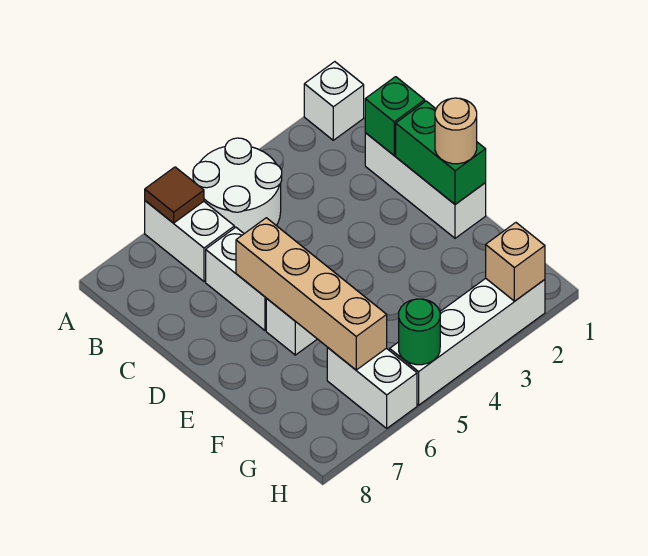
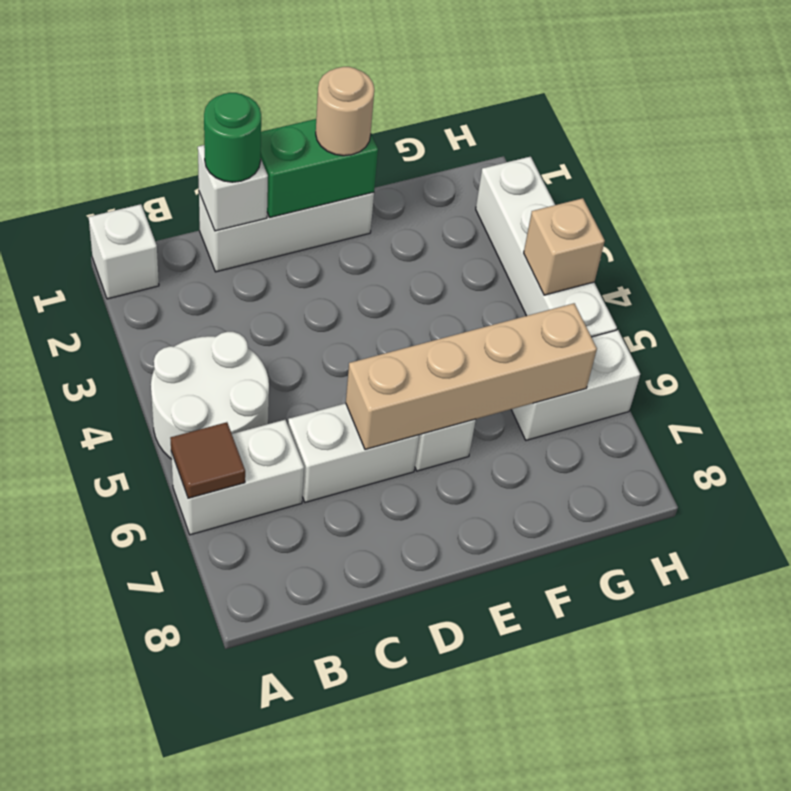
green brick C1 level 2 -> white brick C1 level 2
tan brick H2 level 2 -> tan brick H4 level 2
green round brick H5 level 2 -> green round brick C1 level 3

